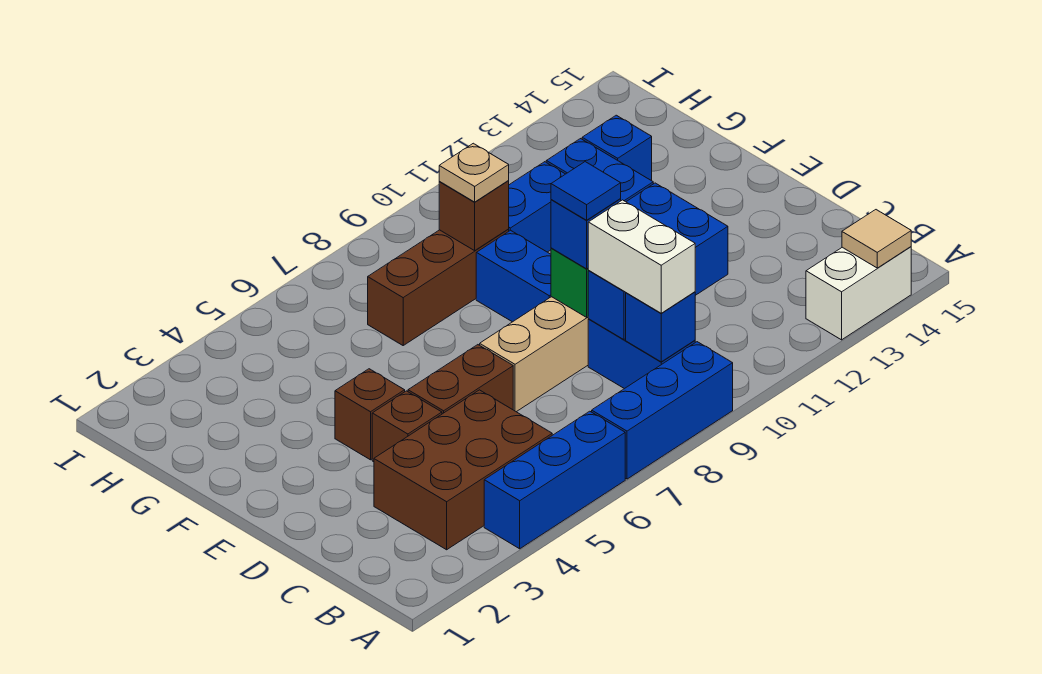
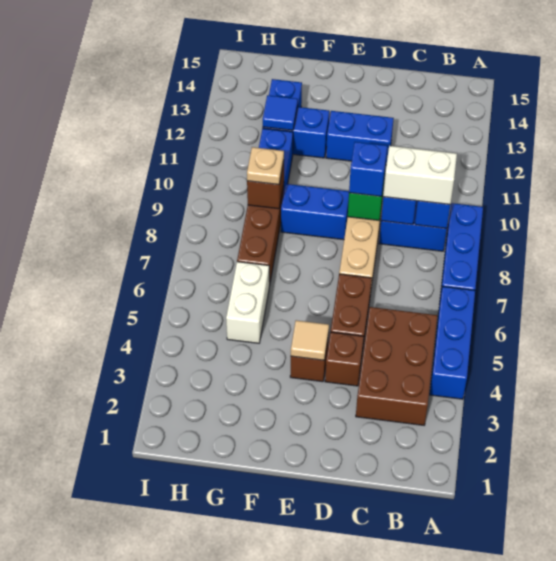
white brick A13:A14 level 1 -> white brick G5:G6 level 1
tan tile A14 level 2 -> tan tile E4 level 2
blue tile D9 level 4 -> blue tile G12 level 2

